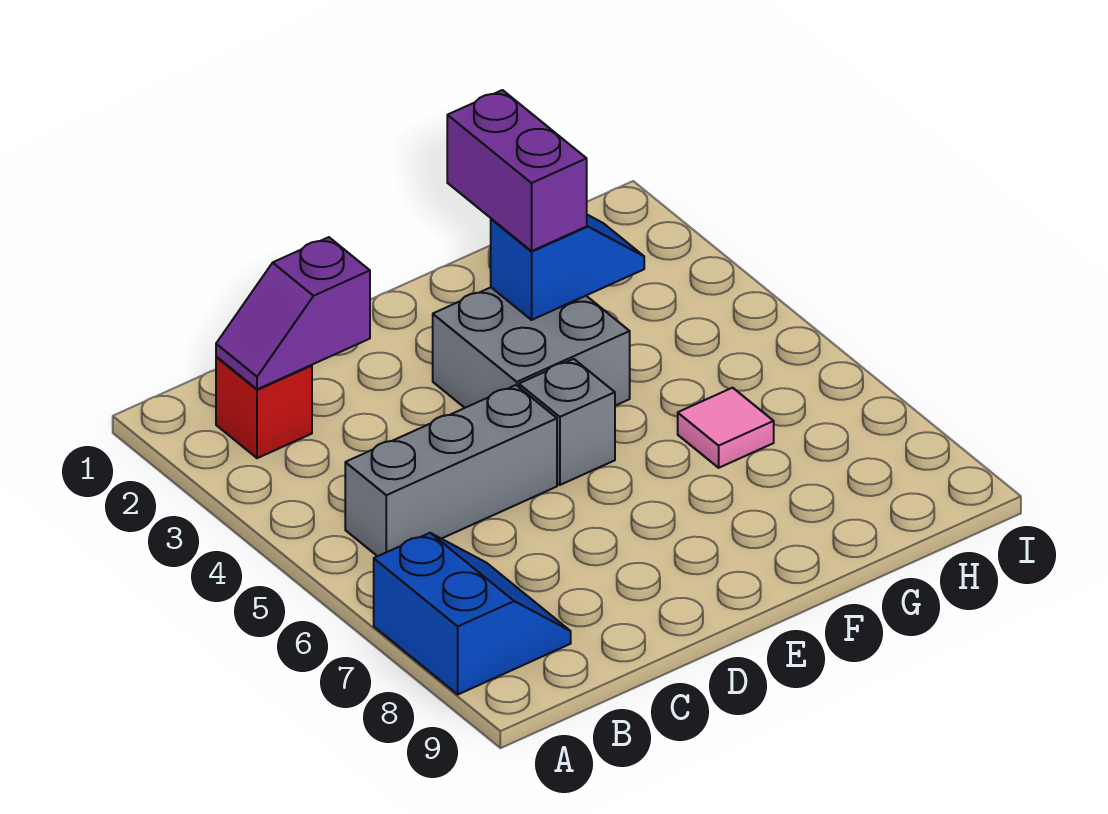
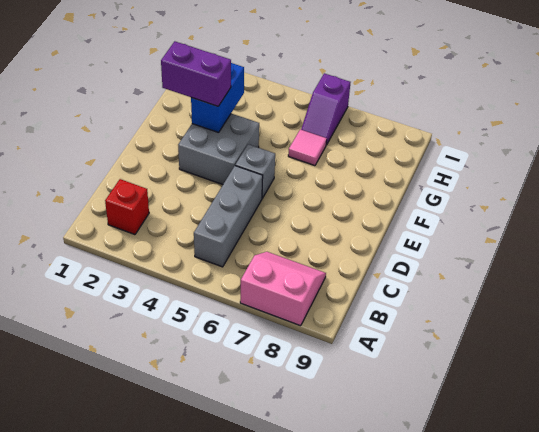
blue slope A7:B8 level 1 top A -> pink slope A7:B8 level 1 top A
purple slope B2:C2 level 2 top C -> purple slope H6:I6 level 1 top I
blue slope F3:G3 level 2 top F -> blue brick F3:G3 level 2

